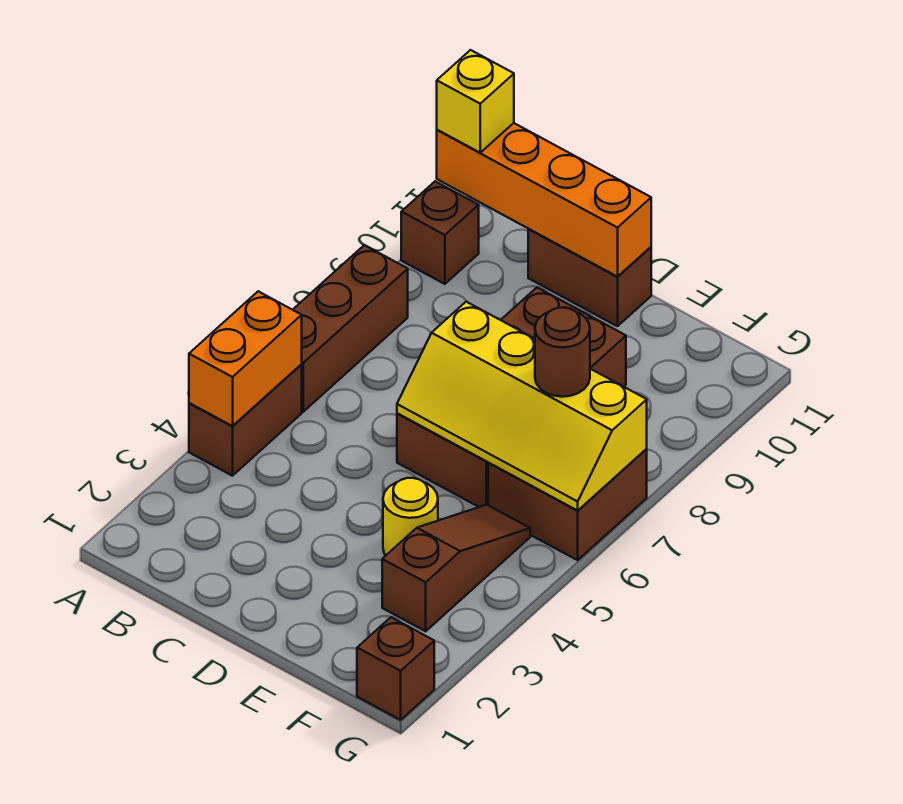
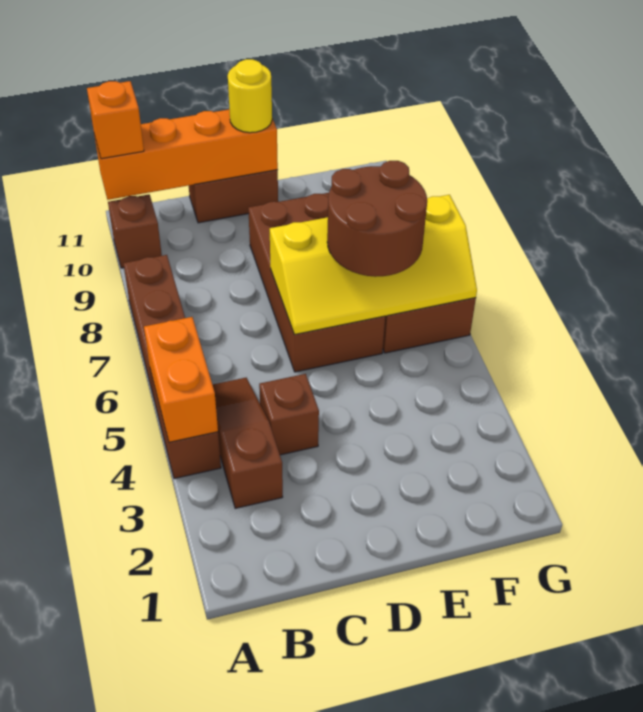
yellow brick A11 level 3 -> orange brick A11 level 3
yellow round brick E4 level 1 -> yellow round brick D11 level 3
brown slope F3:F5 level 1 top 3 -> brown slope B3:B5 level 1 top 3
brown round brick F7 level 3 -> brown round brick E6:F7 level 3
brown brick G1 level 1 -> brown brick C4 level 1

